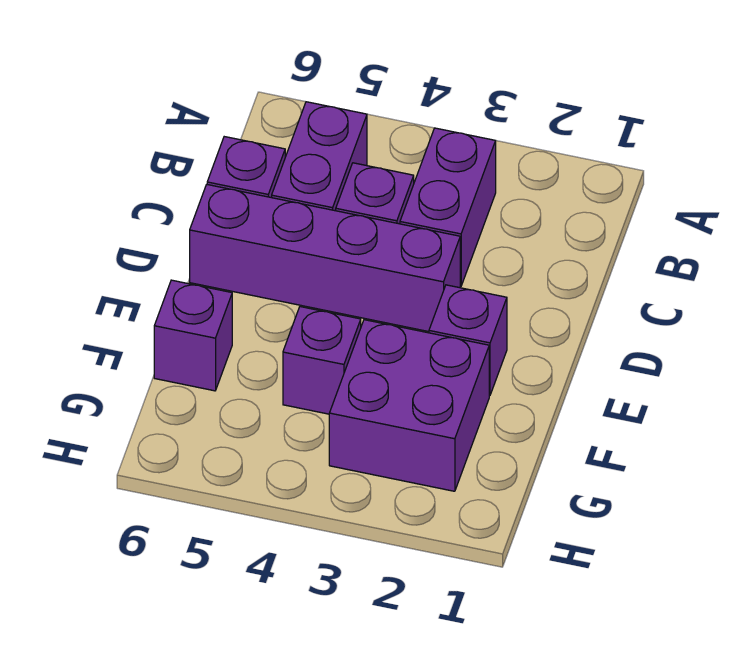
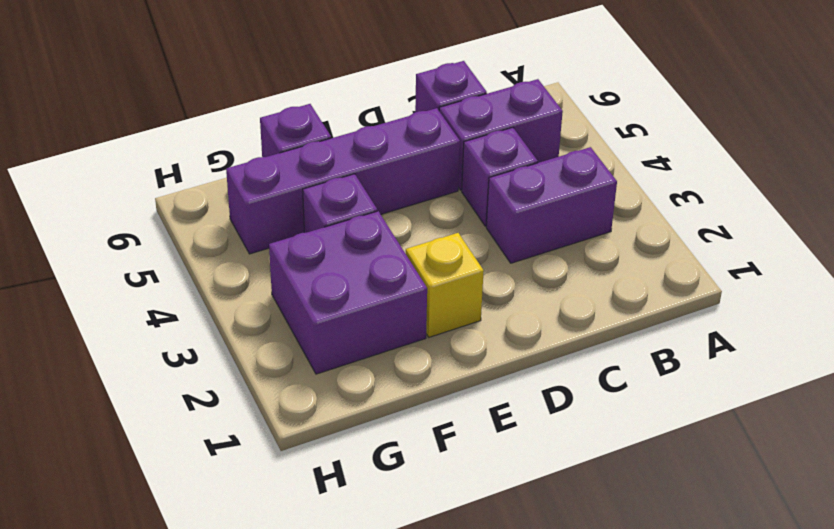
purple brick D3:D6 level 1 -> purple brick D5:G5 level 1
purple brick E2 level 1 -> yellow brick E2 level 1

